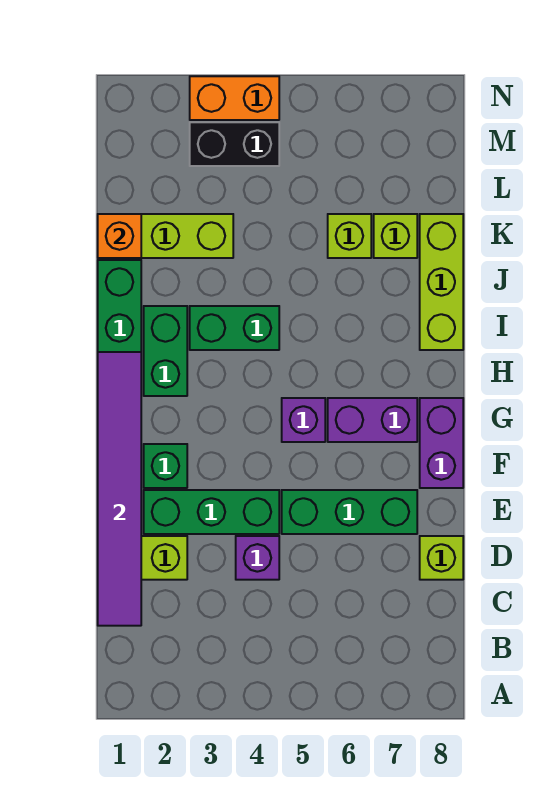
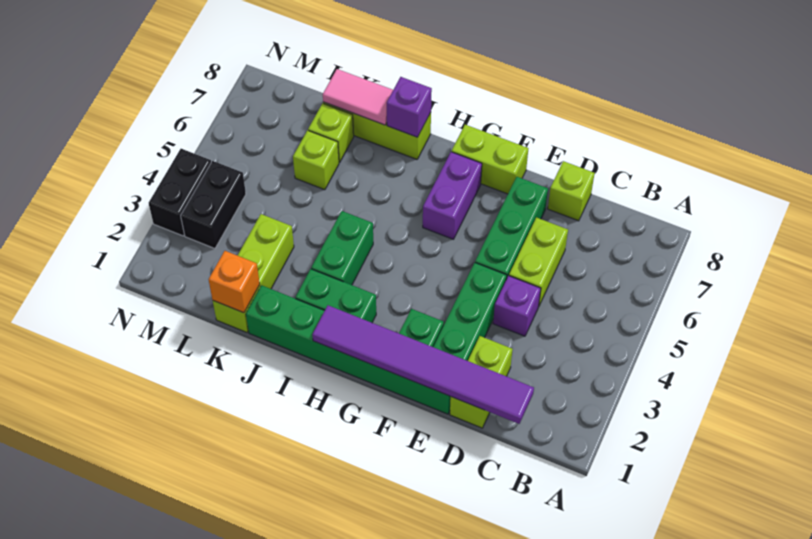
none -> lime brick D5:D6 level 1
purple brick F8:G8 level 1 -> lime brick F8:G8 level 1
purple brick G5 level 1 -> purple brick I8 level 2
none -> pink tile J8:K8 level 2
orange brick N3:N4 level 1 -> black brick N3:N4 level 1

